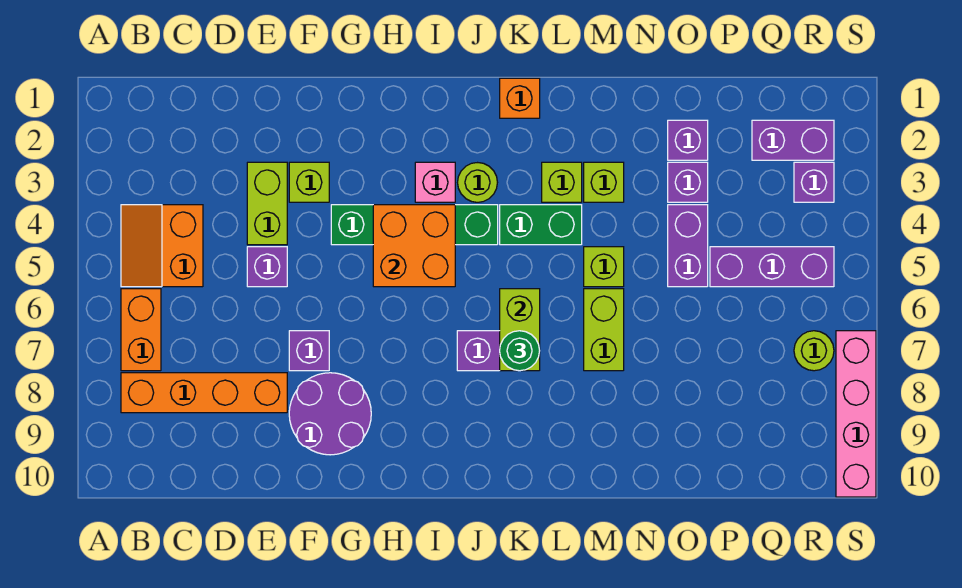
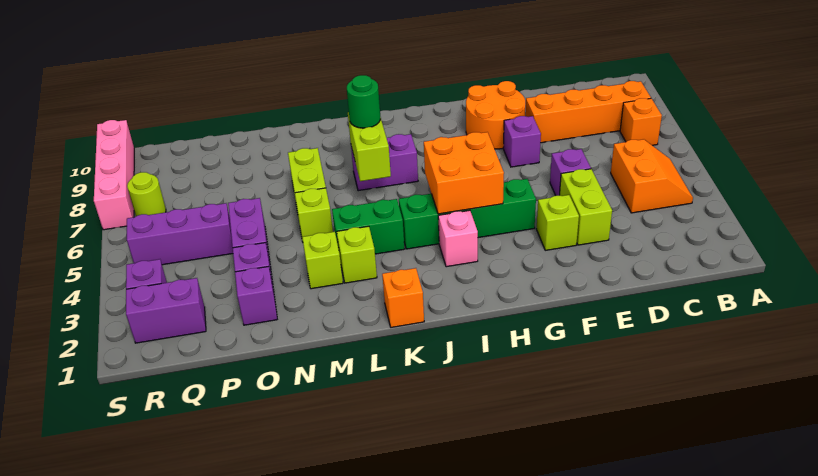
orange brick B6:B7 level 1 -> orange brick B7 level 1
purple round brick F8:G9 level 1 -> orange round brick F8:G9 level 1
lime round brick J3 level 1 -> none

